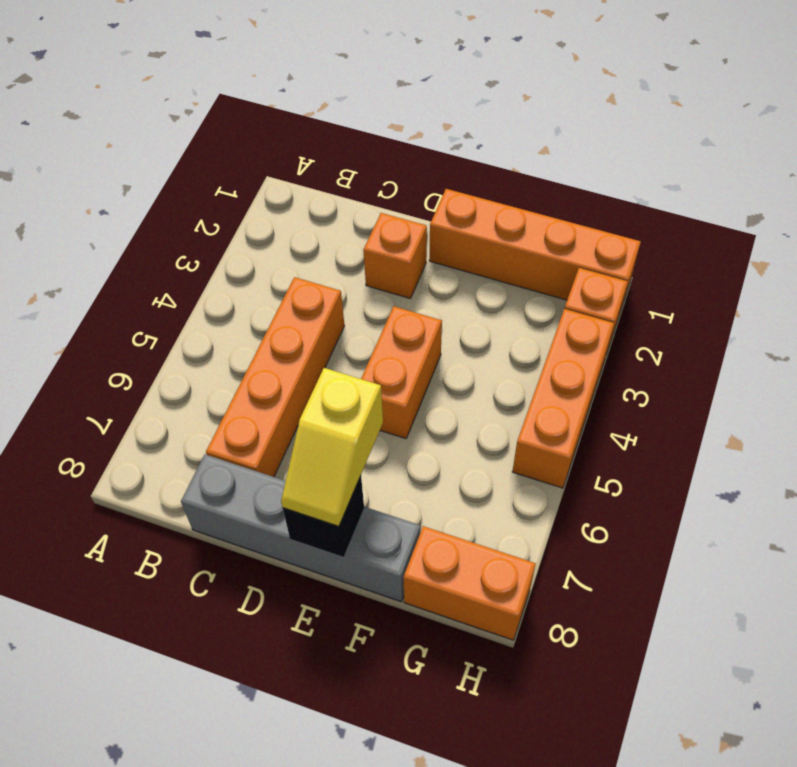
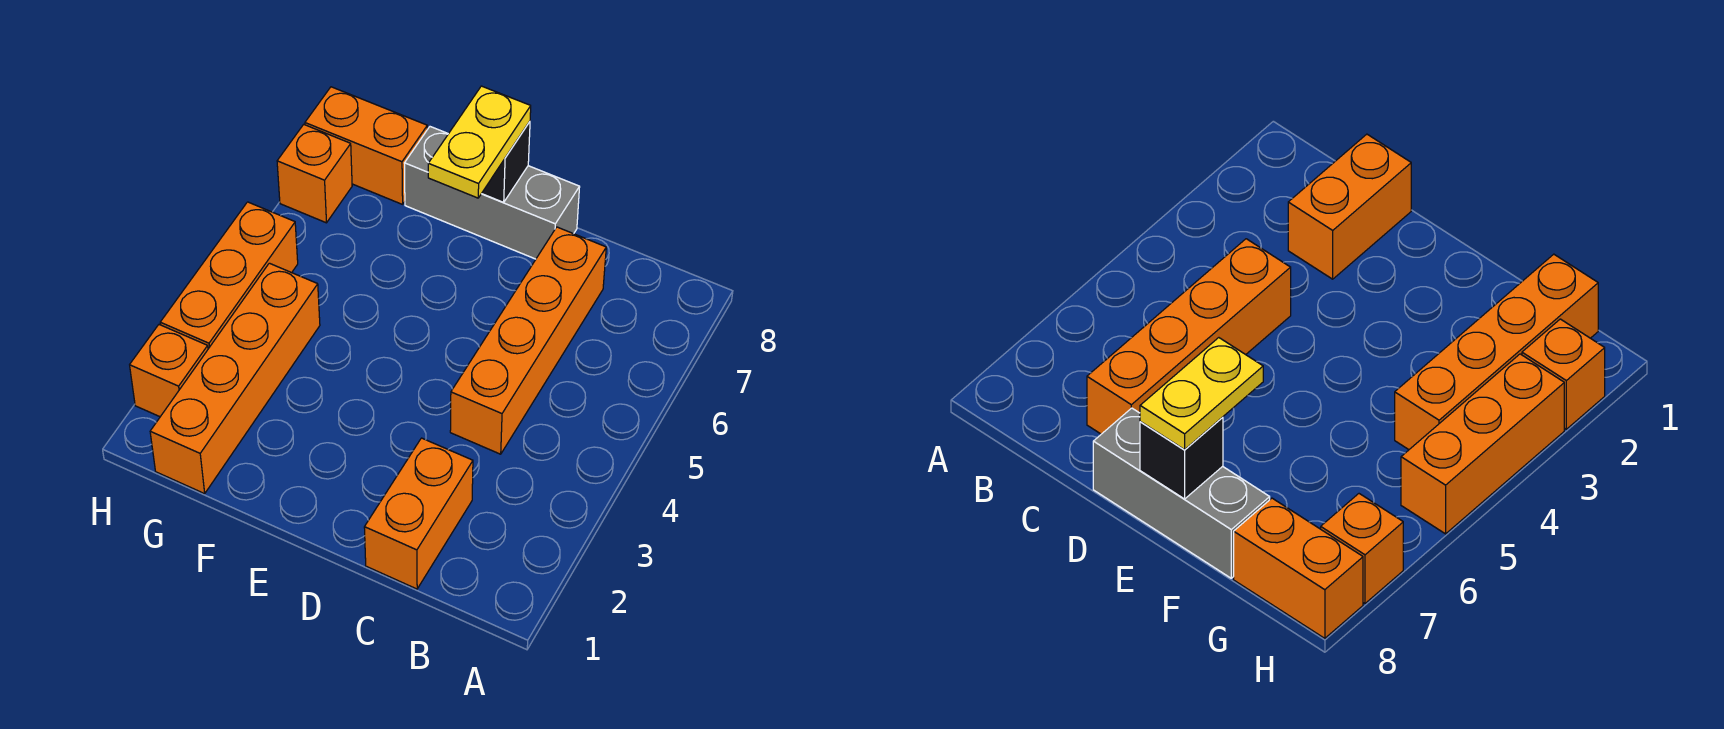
grey brick C8:F8 level 1 -> grey brick D8:F8 level 1
orange brick D2 level 1 -> orange brick H7 level 1
orange brick E1:H1 level 1 -> orange brick G1:G4 level 1
orange brick E4:E5 level 1 -> orange brick C1:C2 level 1
yellow slope E7:E8 level 3 top 7 -> yellow plate E7:E8 level 3

